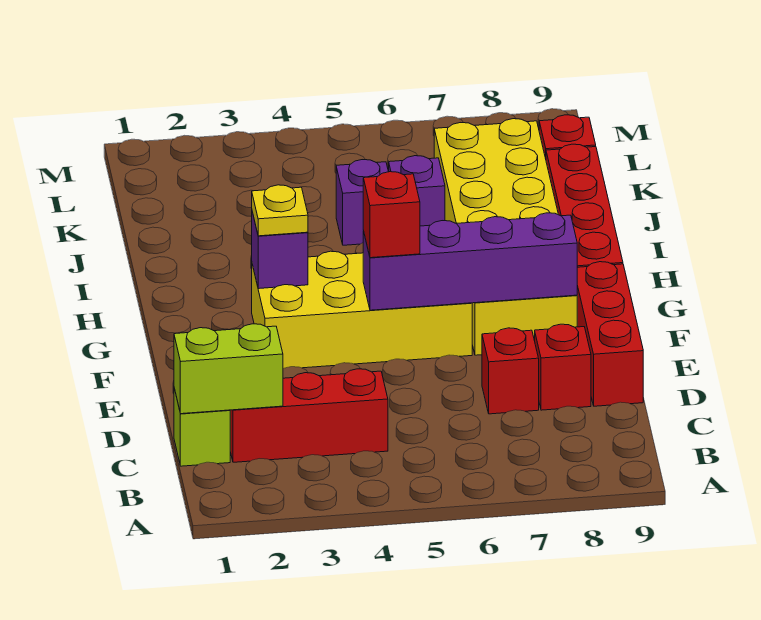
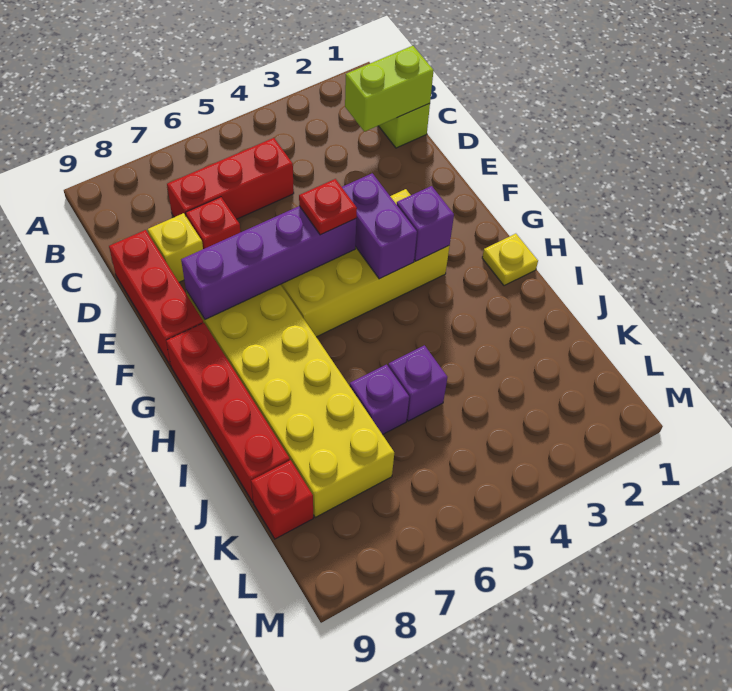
red brick C2:C4 level 1 -> red brick C5:C7 level 1
red brick D8 level 1 -> yellow brick D8 level 1
none -> purple brick F4:G4 level 2
red brick F5 level 3 -> red plate F5 level 3
yellow plate G3 level 3 -> yellow plate H1 level 1

